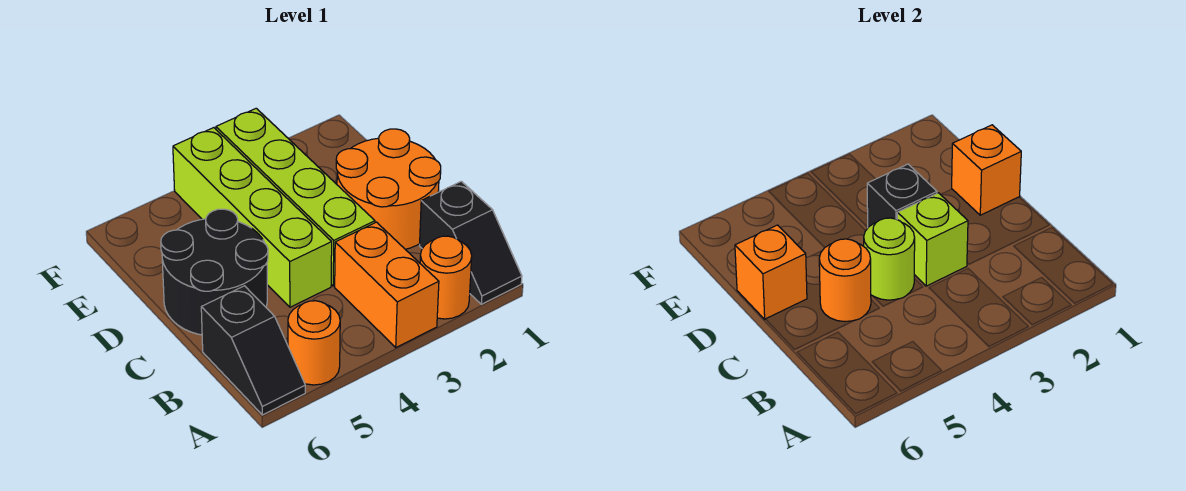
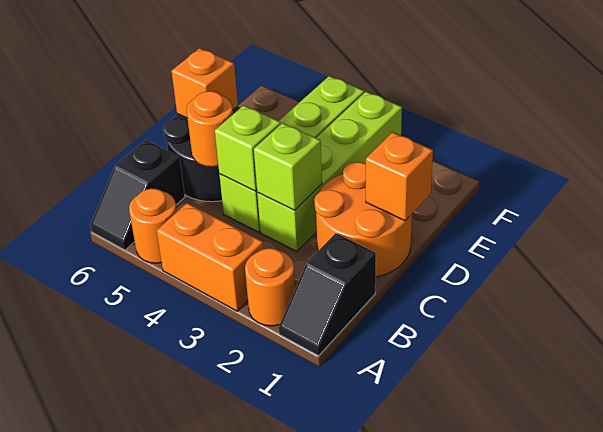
orange brick A3:B3 level 1 -> orange brick A3:A4 level 1
lime round brick C4 level 2 -> lime brick C4 level 2
black brick D3 level 2 -> none

